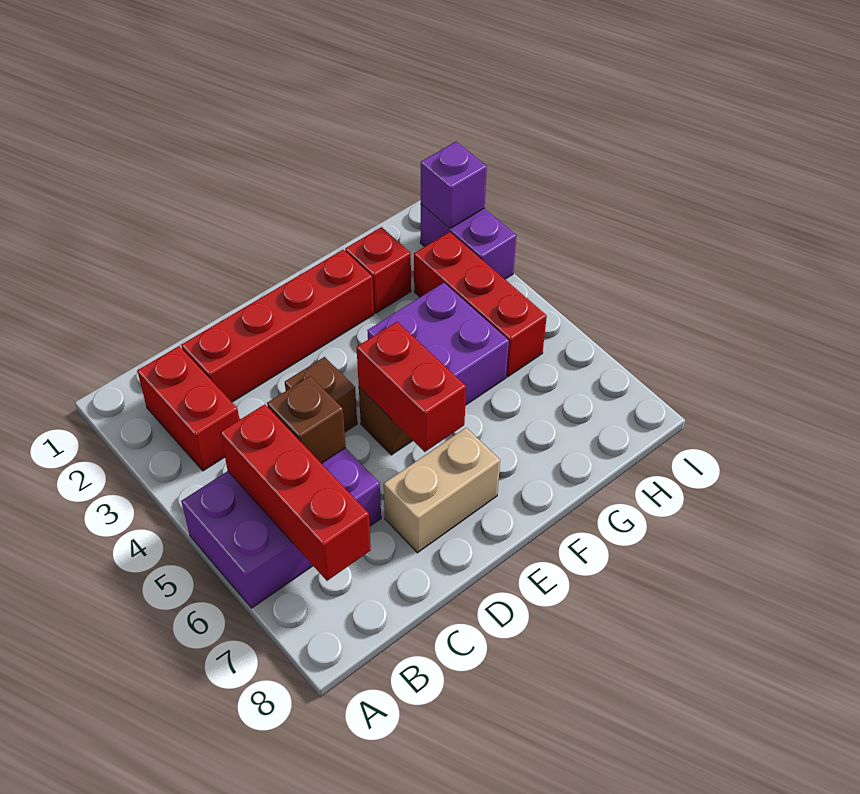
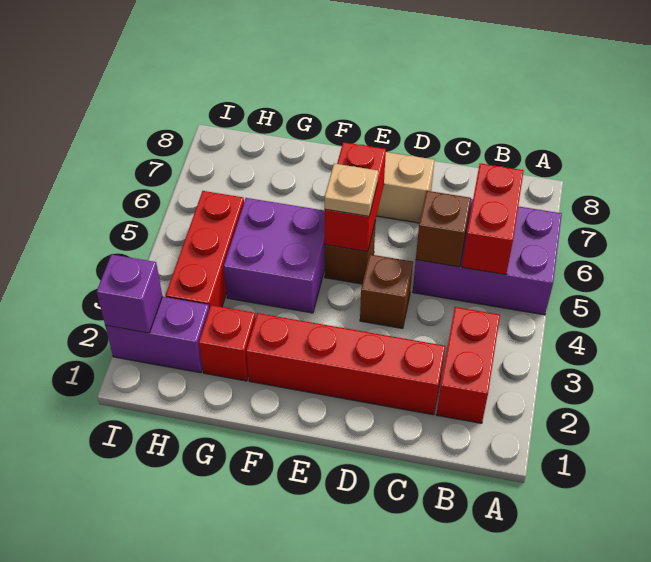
red brick B5:B7 level 2 -> red brick B5:B6 level 2
none -> tan plate E5 level 3
purple brick I2:I3 level 1 -> purple brick H2:I2 level 1

